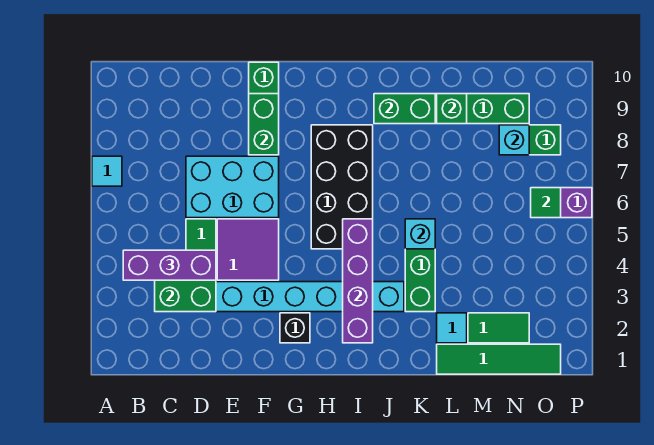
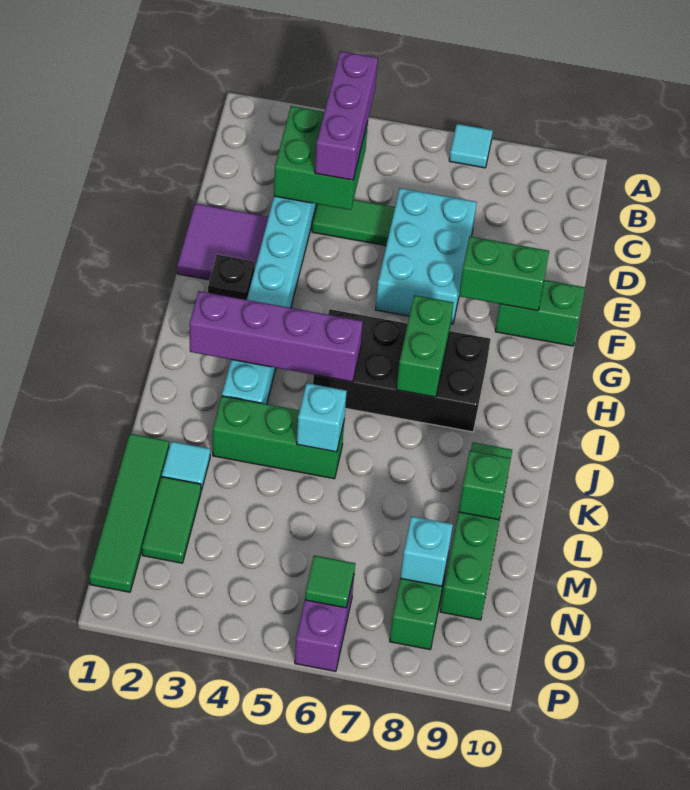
purple tile E4:F5 level 1 -> purple tile E1:F2 level 1
green brick J9:K9 level 2 -> green brick H7:I7 level 2

